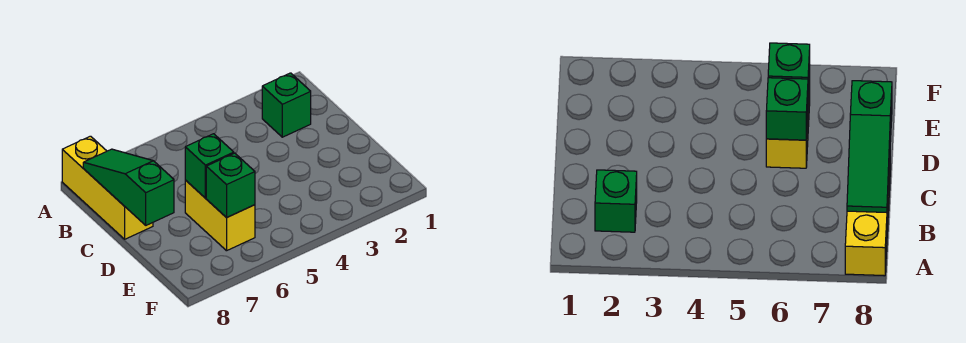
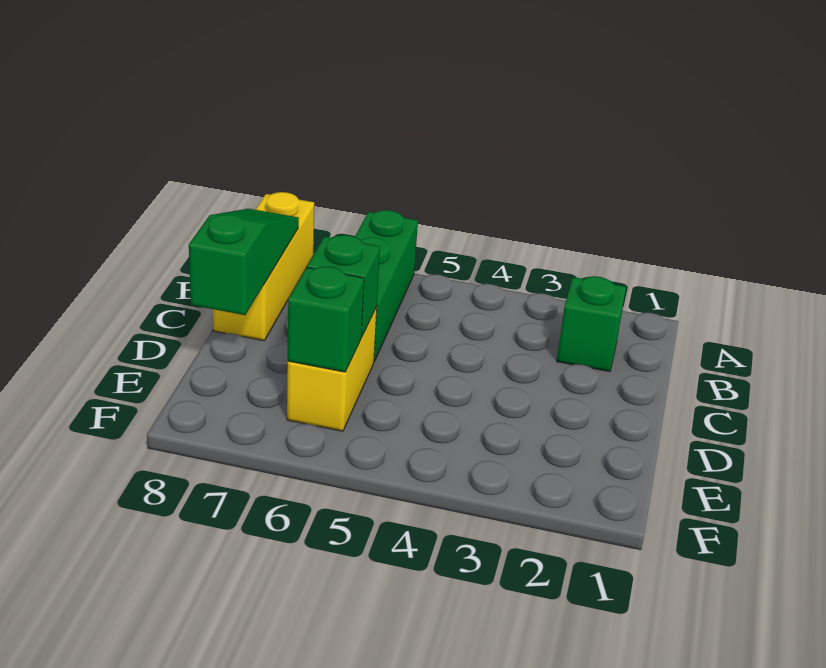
none -> green brick A6:C6 level 1

